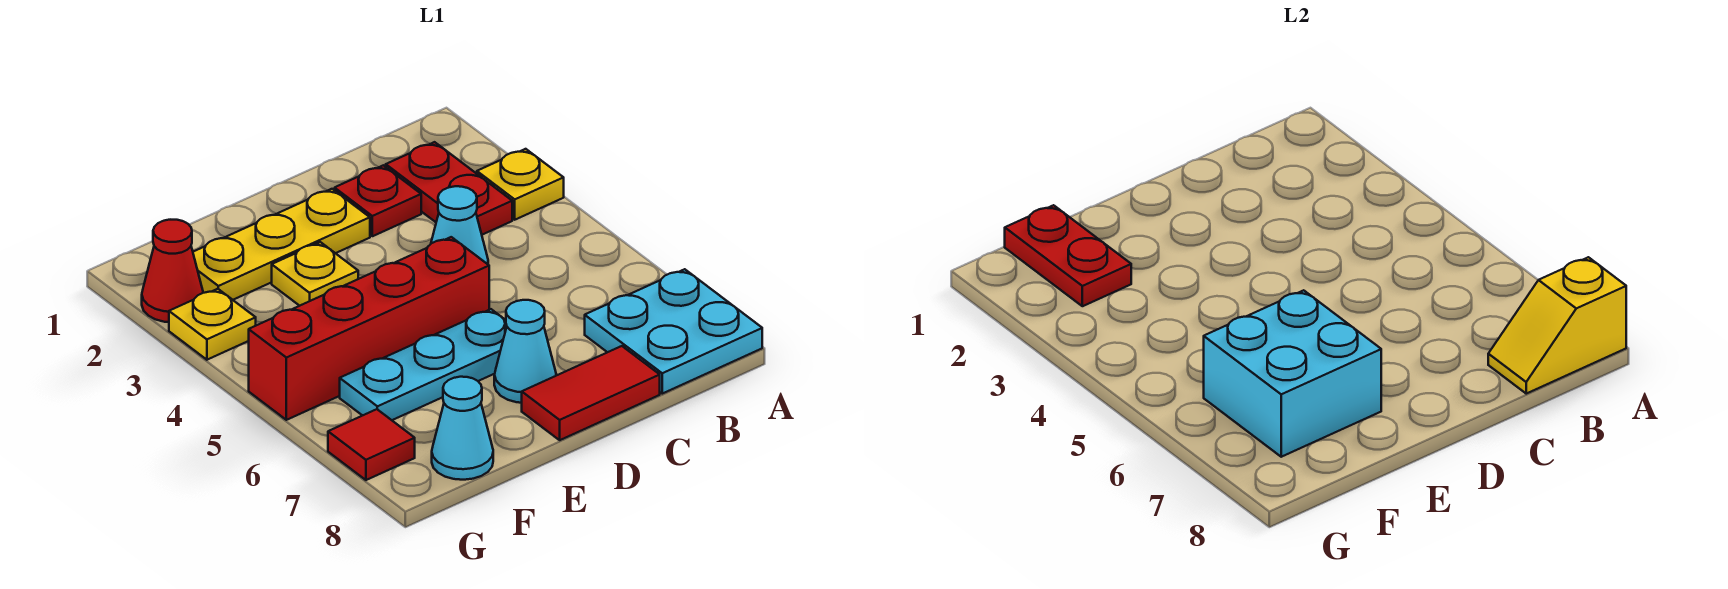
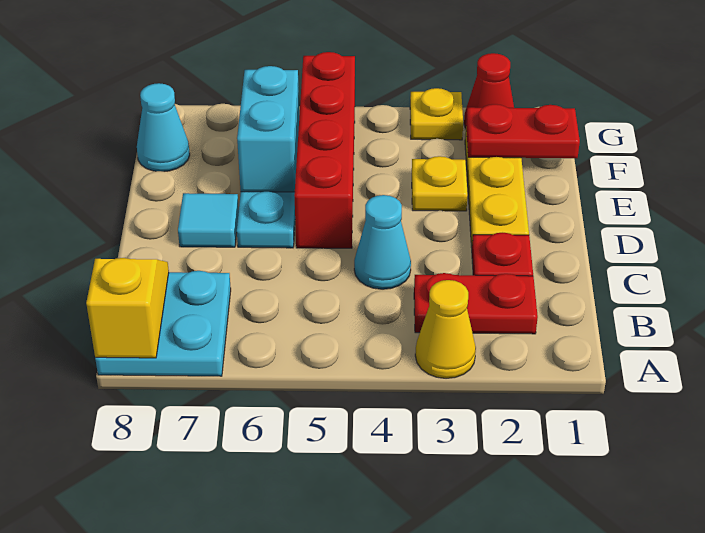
yellow plate A3 level 1 -> yellow cone A3 level 1
red tile C8:D8 level 1 -> none
cyan cone D7 level 1 -> cyan tile D7 level 1
cyan brick E6:F7 level 2 -> cyan brick E6:F6 level 2
red tile G7 level 1 -> none

